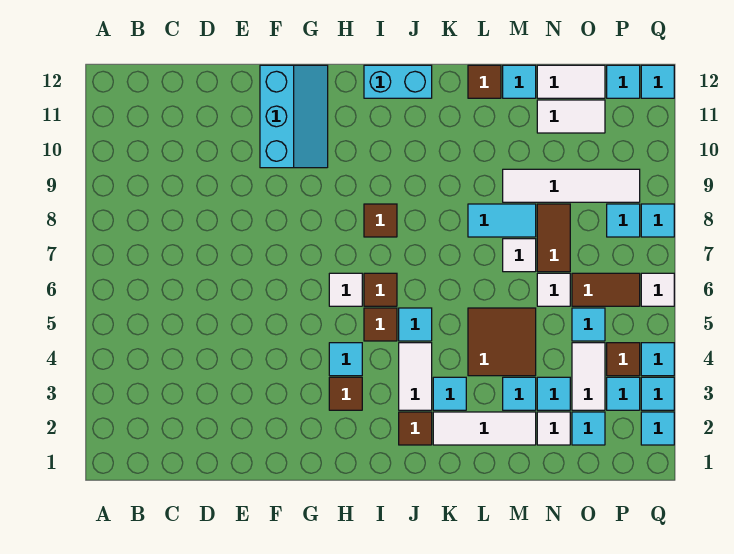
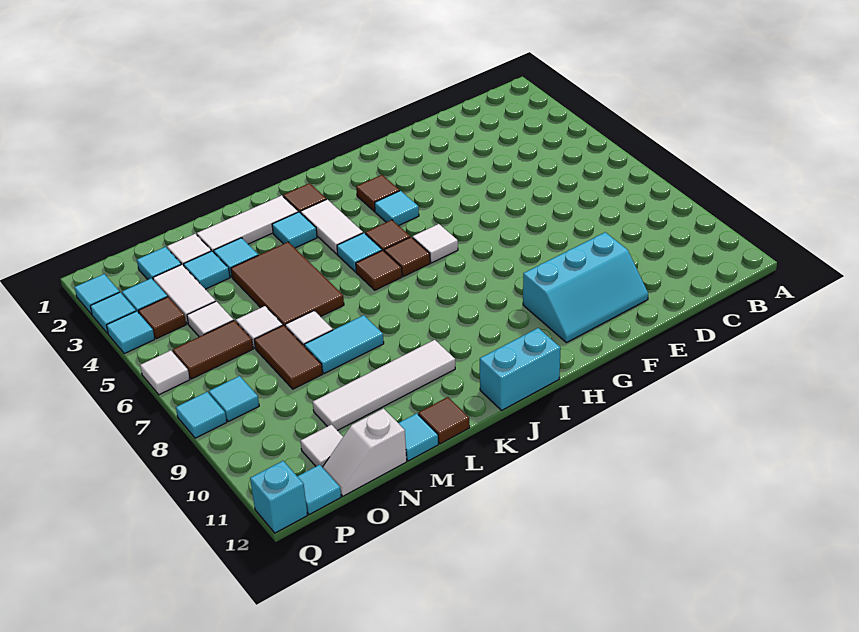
cyan slope F10:G12 level 1 top F -> cyan slope E10:G11 level 1 top 10
brown tile I8 level 1 -> brown tile J6 level 1
brown tile L4:M5 level 1 -> brown tile L4:M6 level 1
white tile M9:P9 level 1 -> white tile K10:N10 level 1
white tile N11:O11 level 1 -> white tile O11 level 1
white tile N12:O12 level 1 -> white slope N12:O12 level 1 top N
cyan tile O5 level 1 -> white tile O5 level 1
cyan tile Q12 level 1 -> cyan brick Q12 level 1

